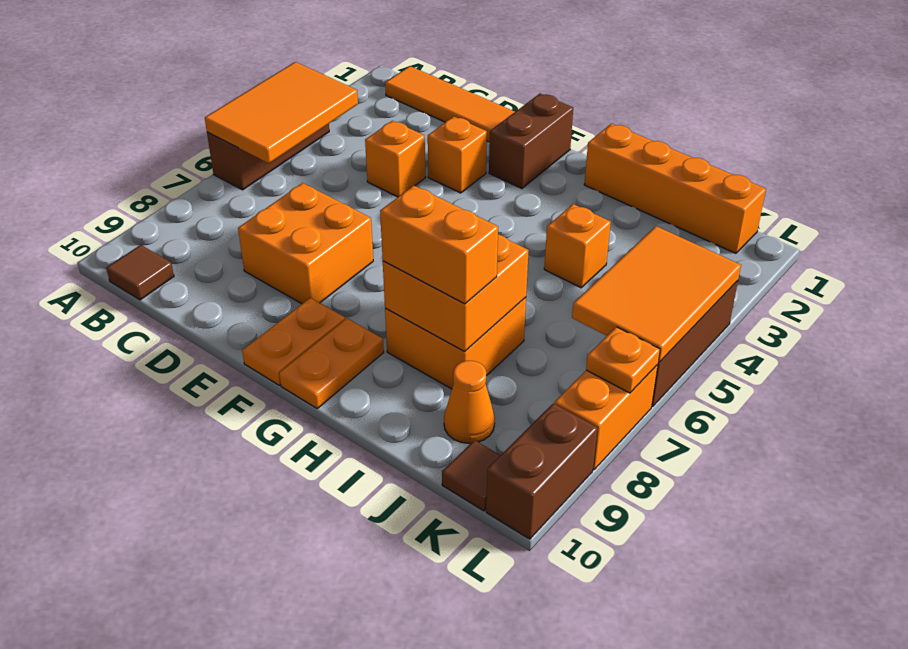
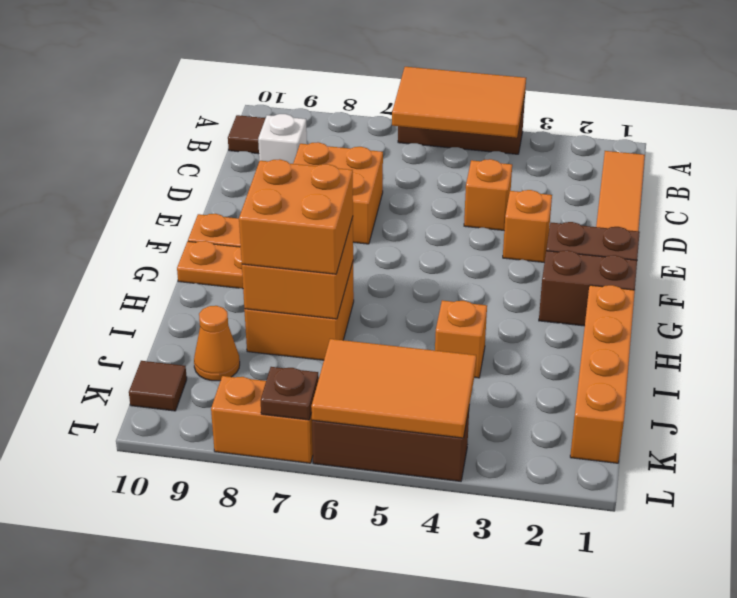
none -> white brick C9 level 1
orange brick H8:I8 level 3 -> orange brick H7:I8 level 3
orange plate L7 level 2 -> brown plate L7 level 2
brown brick L9:L10 level 1 -> brown brick G1:G2 level 1

